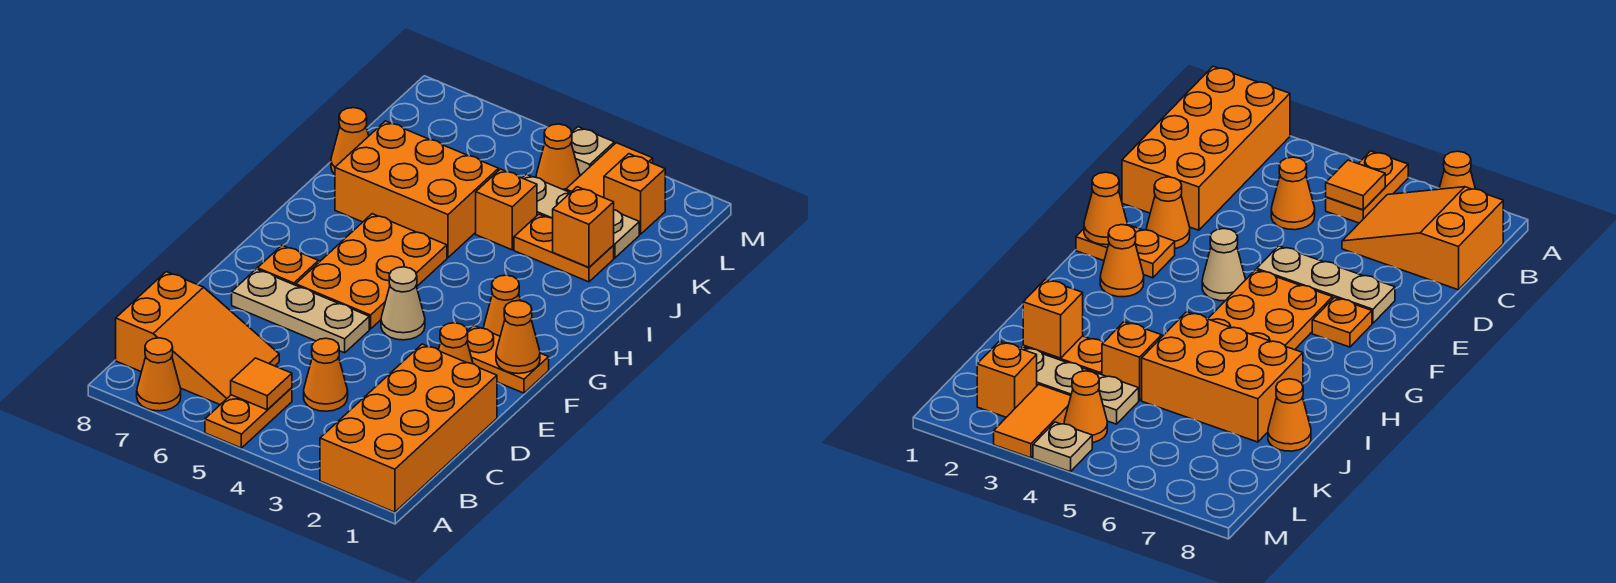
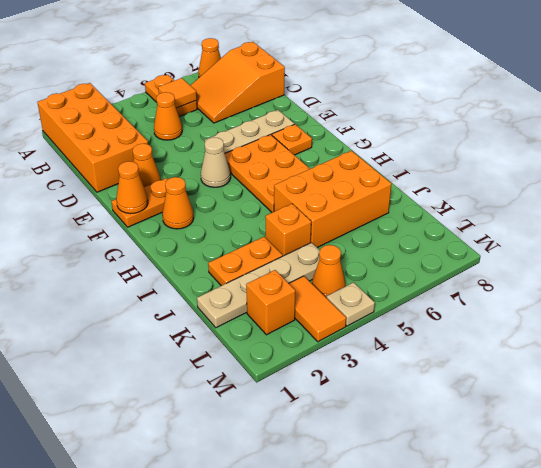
orange brick J2 level 2 -> none
orange cone J8 level 1 -> none
tan plate K2:K4 level 1 -> tan plate K1:K4 level 1

